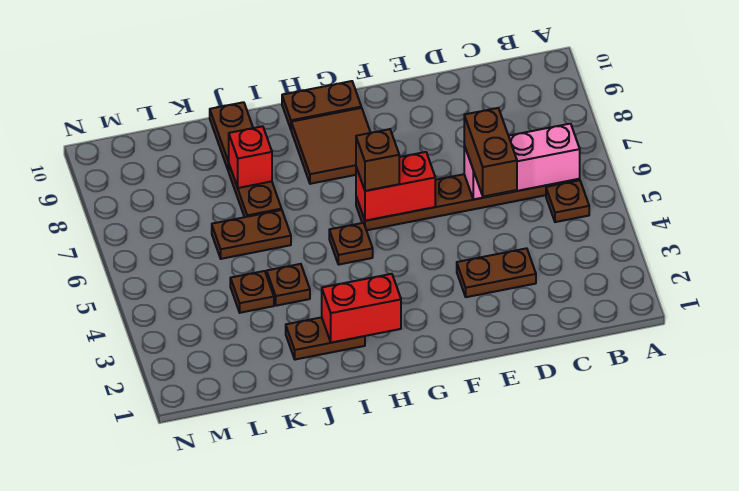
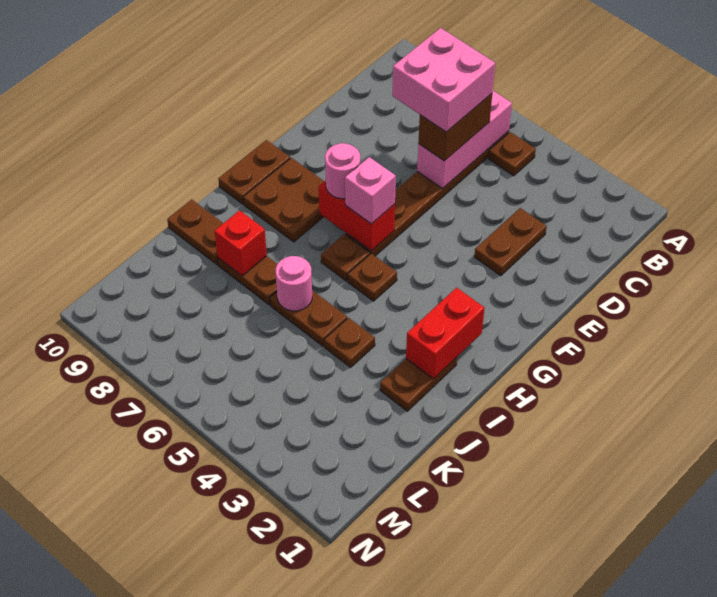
none -> pink brick C6:D7 level 4
brown brick D5:D6 level 3 -> brown brick C6:D6 level 3
red brick F6:G6 level 2 -> red brick G6:G7 level 2
brown brick G6 level 3 -> pink brick G6 level 3
none -> pink round brick G7 level 3
brown tile G8:H9 level 1 -> brown plate G8:H9 level 1
brown plate J6:K6 level 1 -> brown plate J5:J6 level 1
none -> pink round brick J6 level 2
brown plate K4 level 1 -> brown plate H6 level 1

